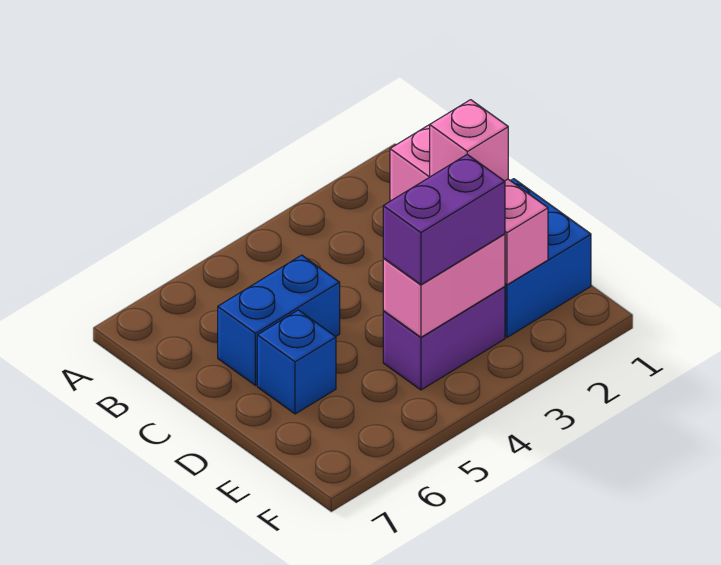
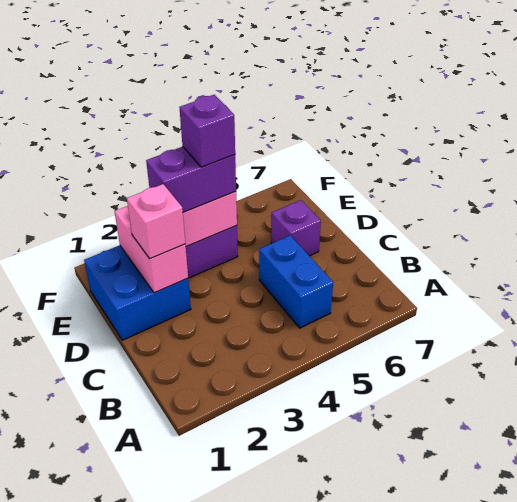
pink brick C2:E2 level 2 -> pink brick D2:E2 level 2
blue brick C5:C6 level 1 -> blue brick B5:C5 level 1
blue brick D6 level 1 -> purple brick D6 level 1
none -> purple brick E4 level 4

